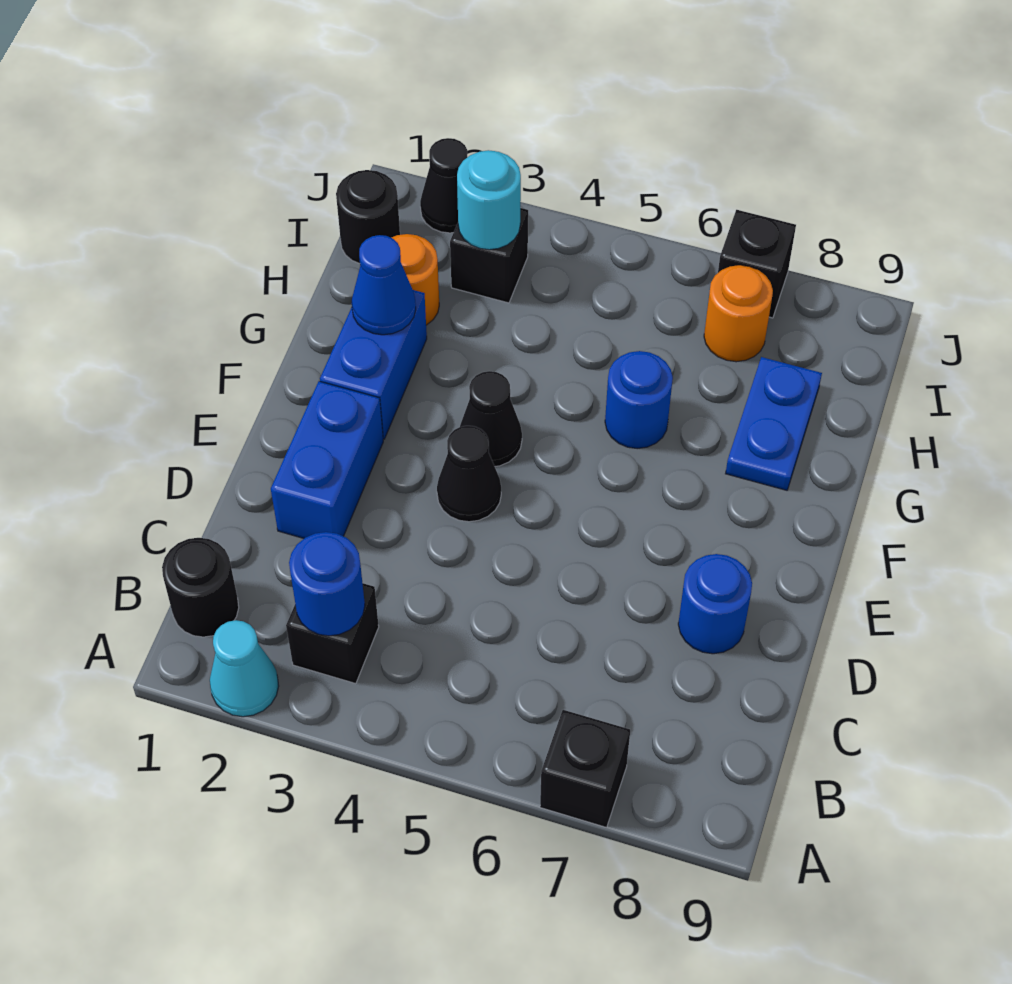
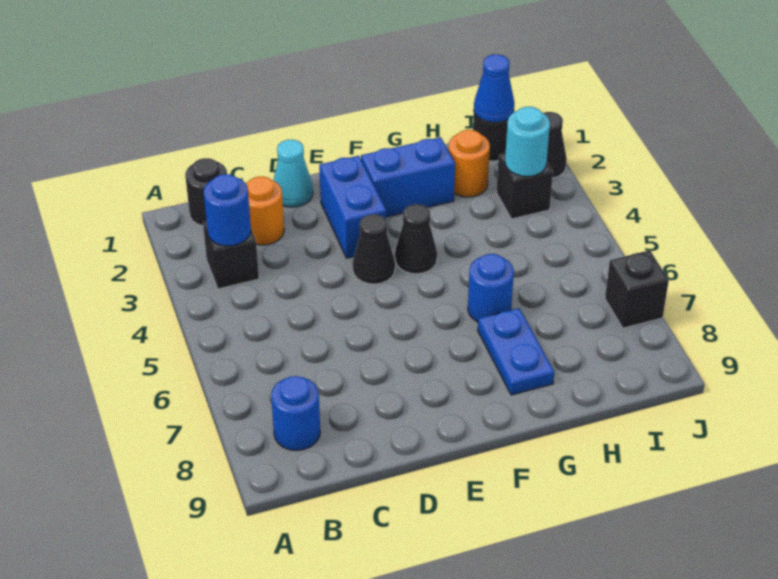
cyan cone A2 level 1 -> cyan cone D1 level 1
black brick A7 level 1 -> none
blue brick D2:E2 level 1 -> blue brick E2:E3 level 1
blue round brick D8 level 1 -> blue round brick B8 level 1
blue cone G2 level 2 -> blue cone I1 level 2
blue plate G8:H8 level 1 -> blue plate G7:G8 level 1
orange round brick I7 level 1 -> orange round brick C2 level 1

